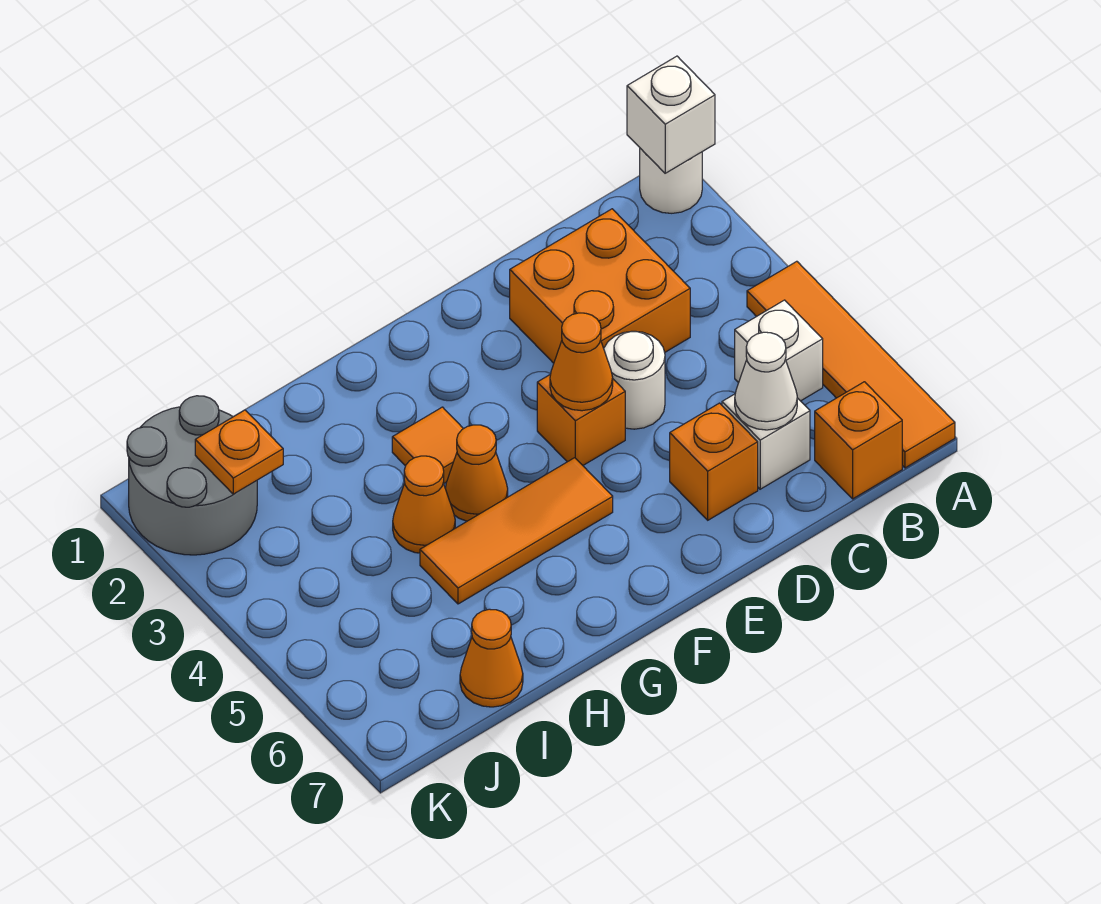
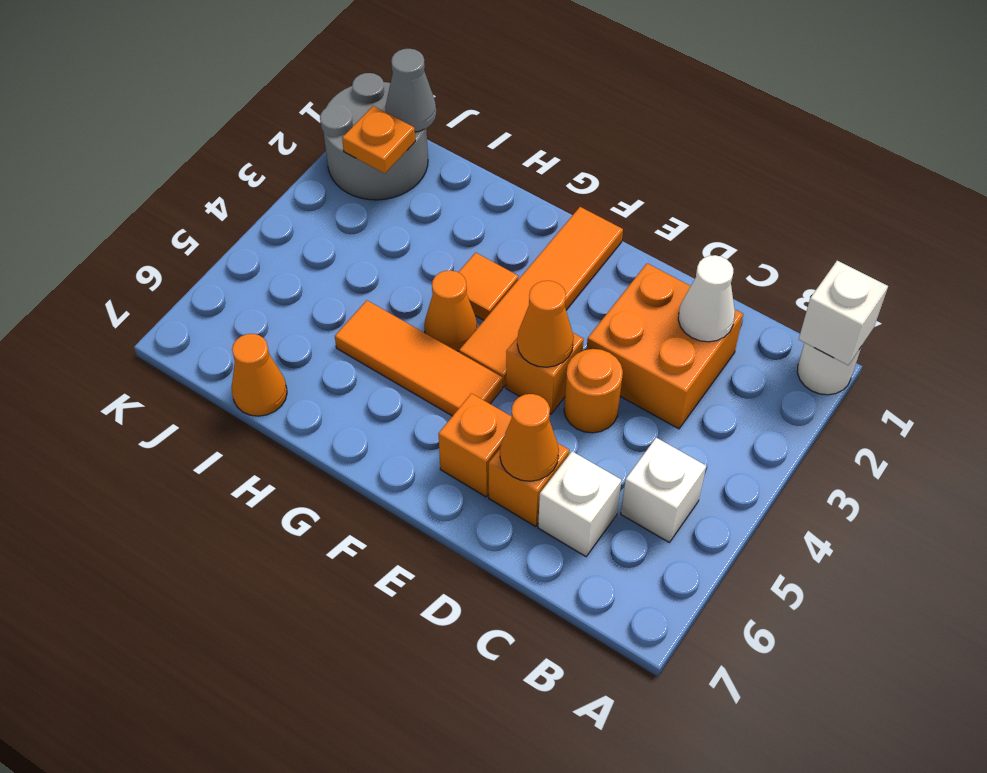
orange tile A4:A7 level 1 -> orange tile F1:F4 level 1
orange brick B7 level 1 -> orange brick E6 level 1
white cone C6 level 2 -> white cone C2 level 2
white round brick D4 level 1 -> orange round brick D4 level 1
orange cone H4 level 1 -> orange cone D6 level 2
none -> grey cone J1 level 2

